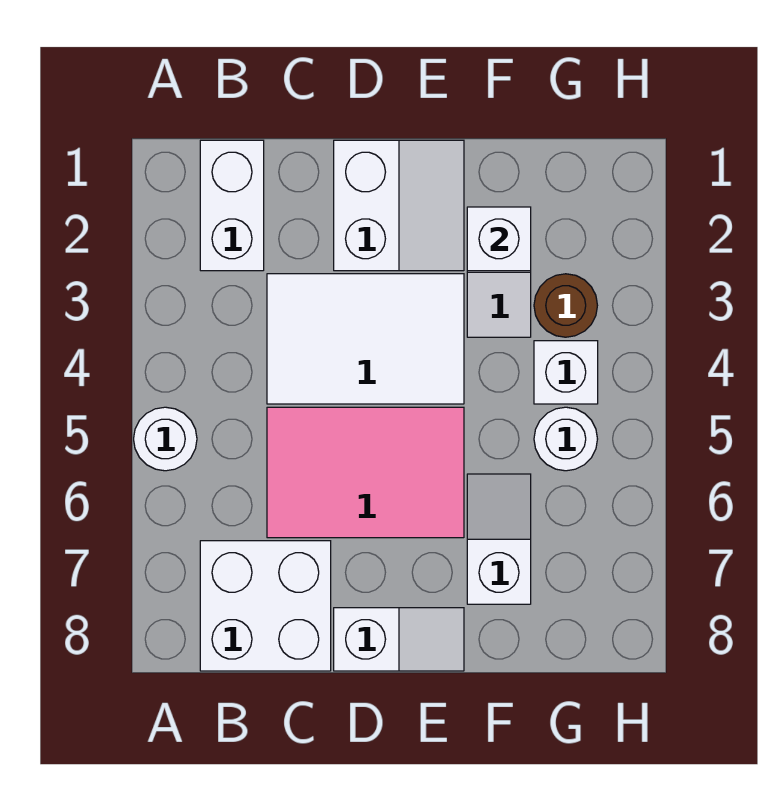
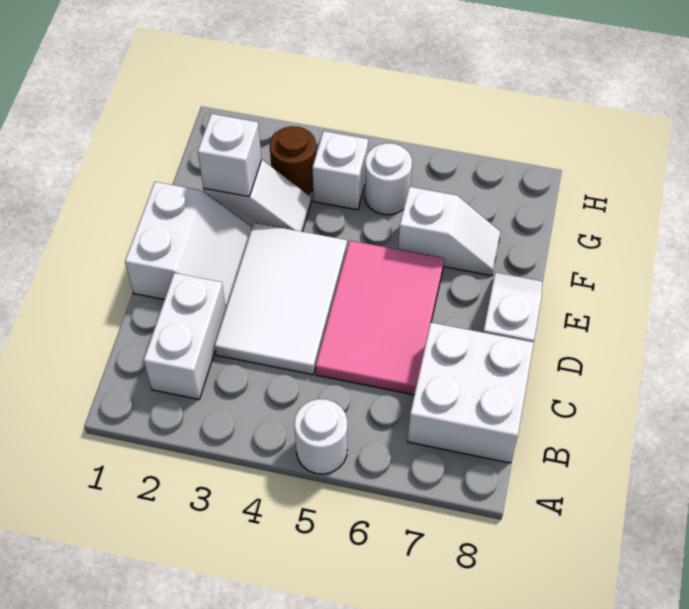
white brick B1:B2 level 1 -> white brick B2:C2 level 1
white slope D1:E2 level 1 top D -> white slope D1:E2 level 1 top 1
white slope F6:F7 level 1 top 7 -> white slope F6:F7 level 1 top 6

